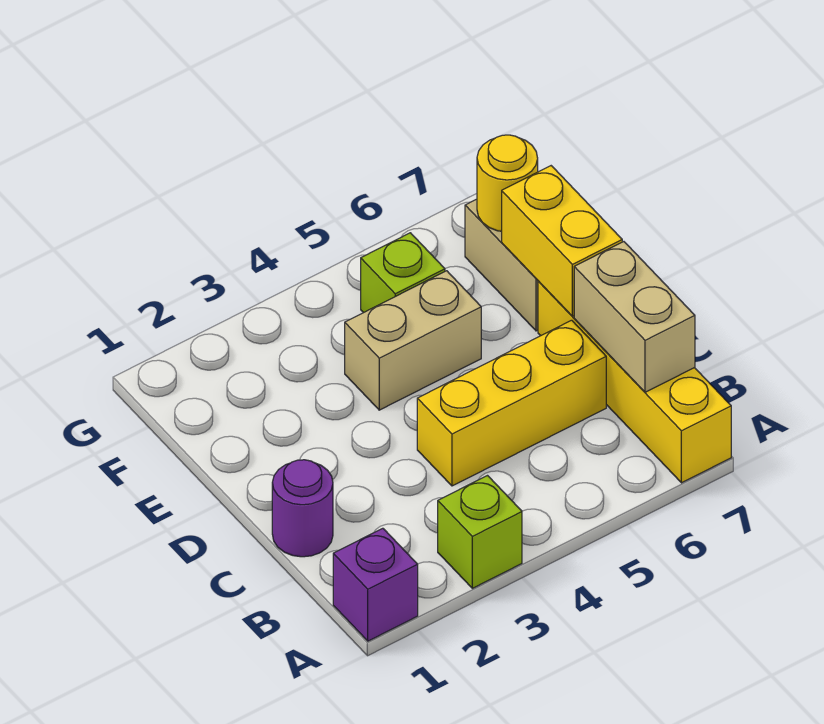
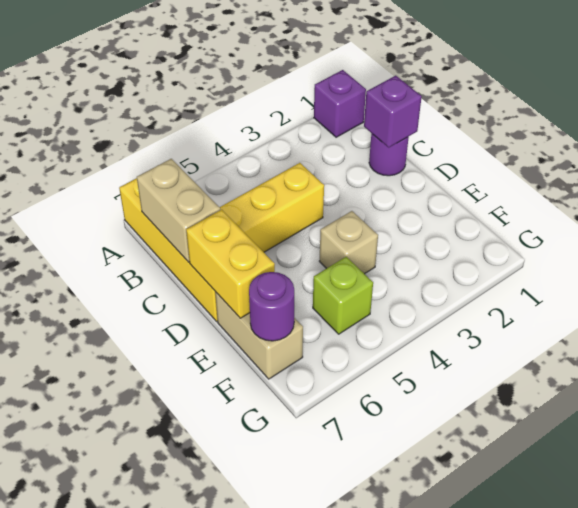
lime brick A3 level 1 -> none
none -> purple brick C1 level 2
tan brick E4:E5 level 1 -> tan brick E4 level 1
yellow round brick F7 level 2 -> purple round brick F7 level 2

